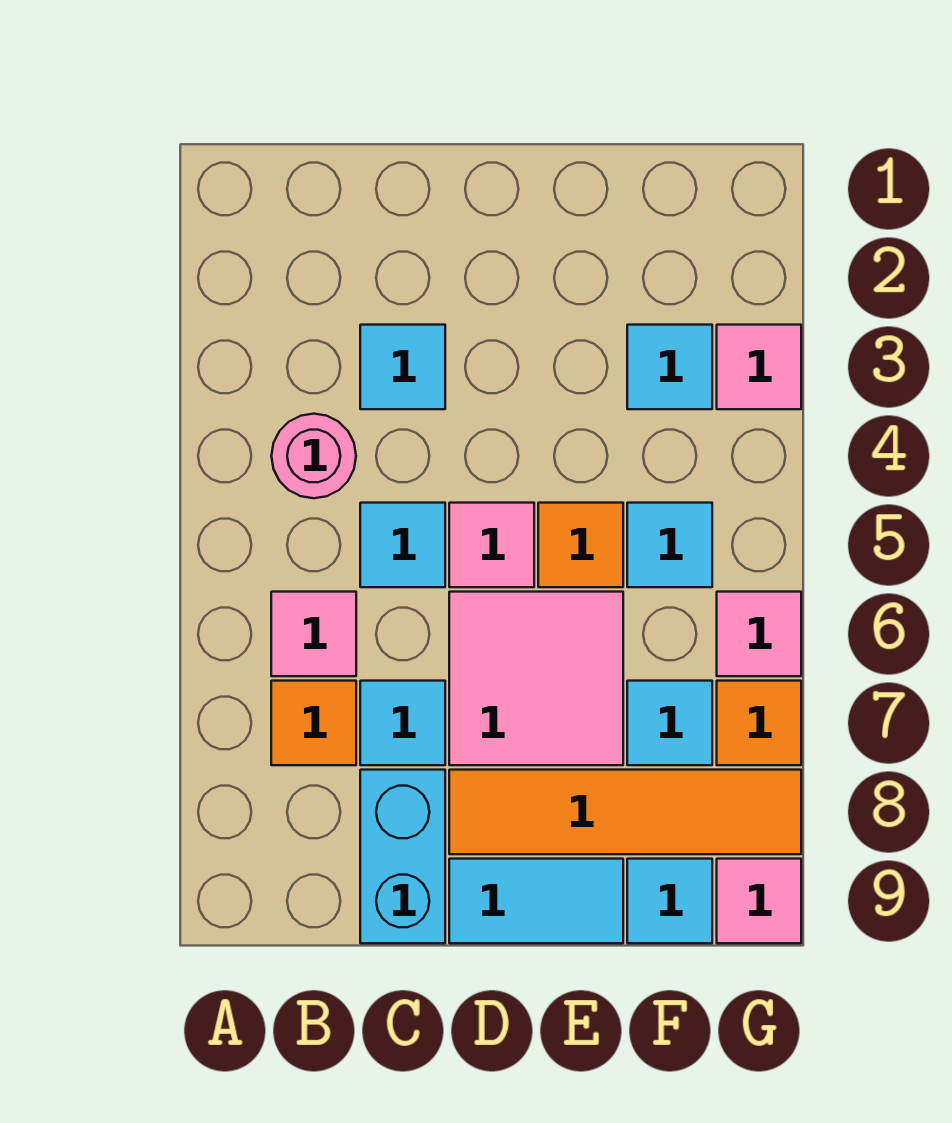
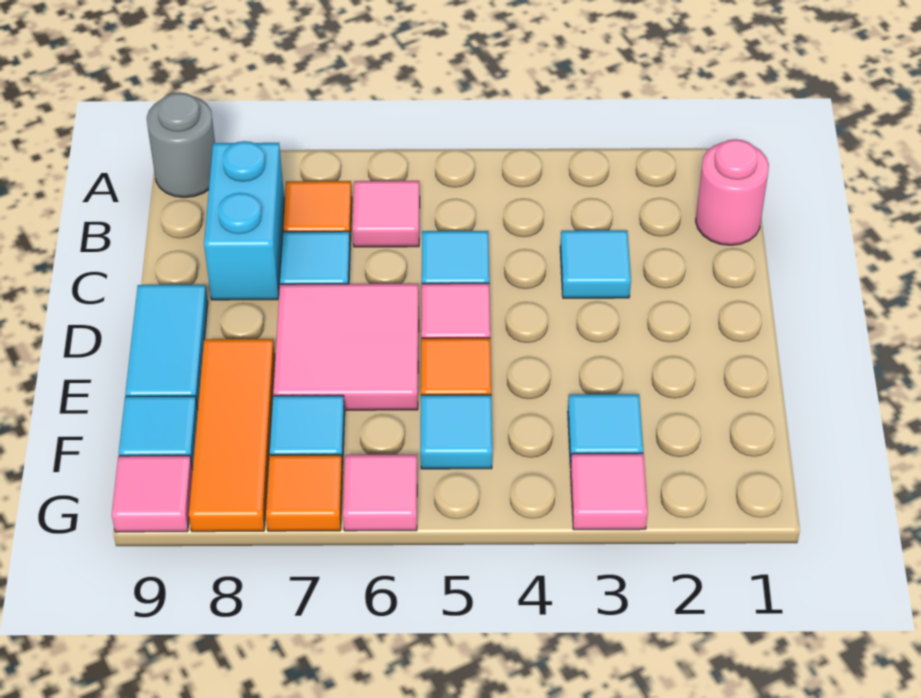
none -> grey round brick A9 level 1
pink round brick B4 level 1 -> pink round brick B1 level 1
cyan brick C8:C9 level 1 -> cyan brick B8:C8 level 1
orange tile D8:G8 level 1 -> orange tile E8:G8 level 1

